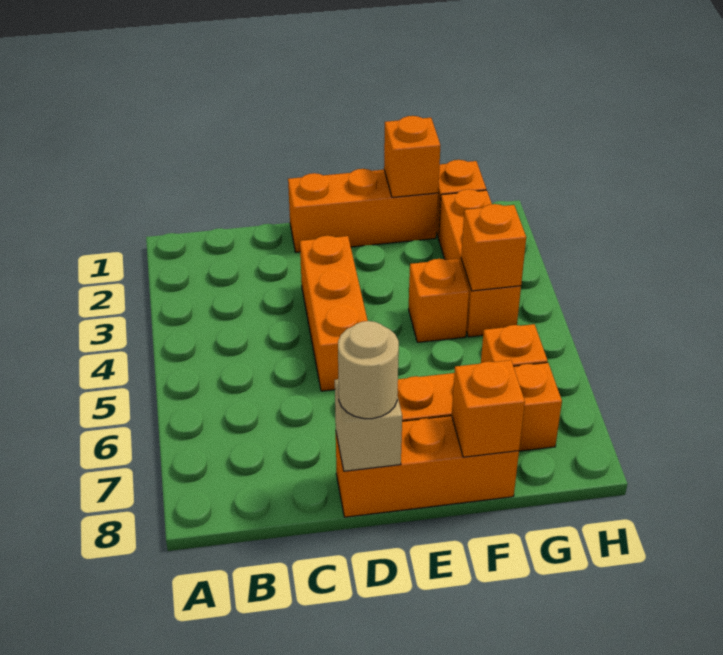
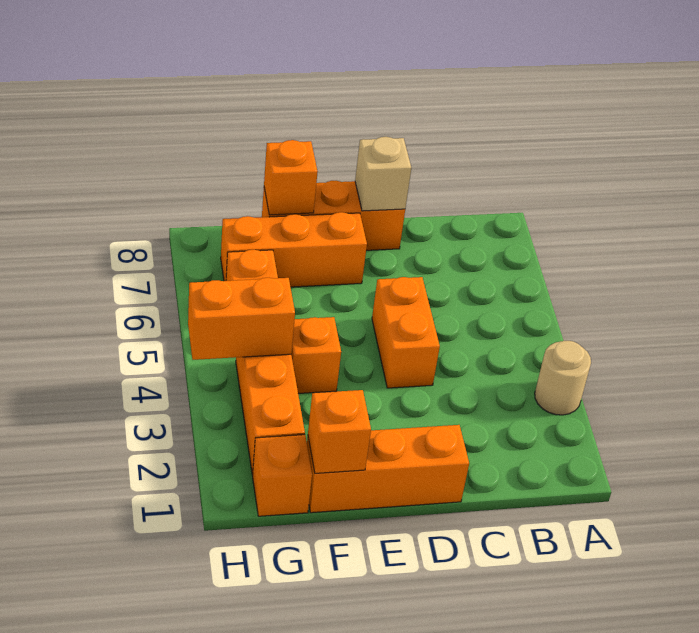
orange brick D3:D5 level 1 -> orange brick D4:D5 level 1
tan round brick D8 level 3 -> tan round brick A3 level 1
orange brick G4 level 2 -> orange brick G4:H4 level 2

